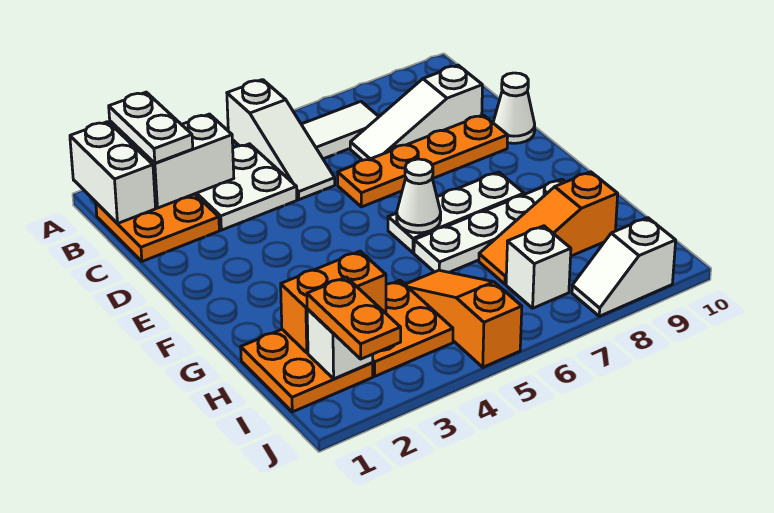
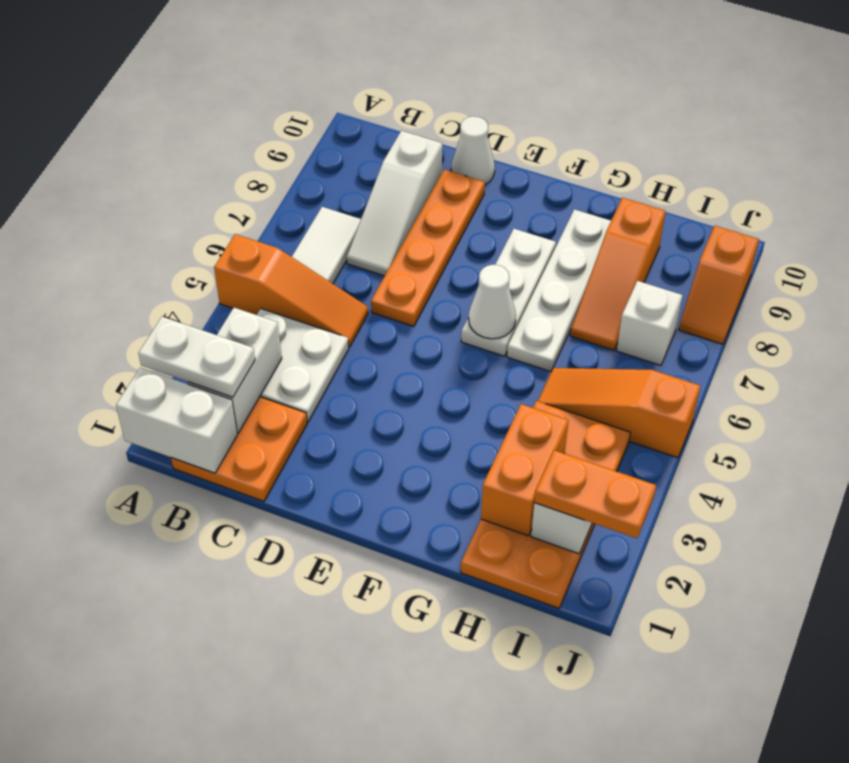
white slope A5:C5 level 1 top A -> orange slope A5:C5 level 1 top A
white slope J8:J9 level 1 top 9 -> orange slope J8:J9 level 1 top 9

